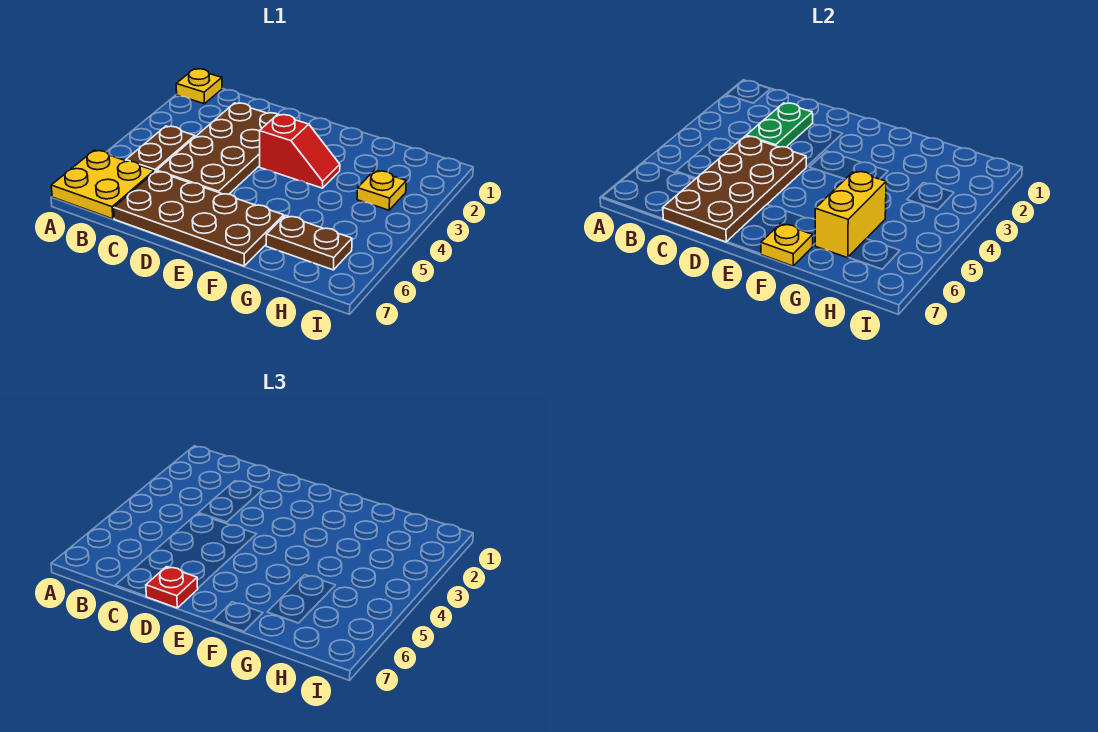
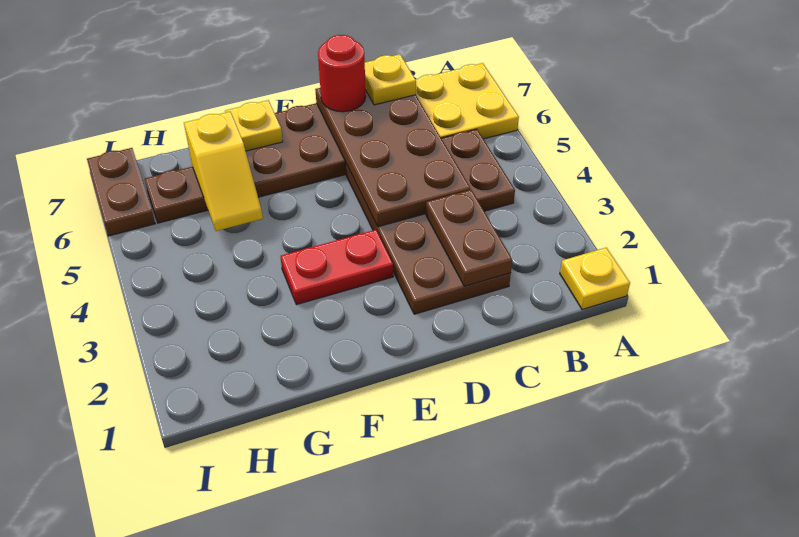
green plate C2:C3 level 2 -> brown plate C2:C3 level 2
red plate D7 level 3 -> red round brick D7 level 3
red slope E3:F3 level 1 top E -> red plate E3:F3 level 1
yellow brick G5:G6 level 2 -> yellow slope G5:G6 level 2 top 6
yellow plate H3 level 1 -> yellow plate C7 level 3
none -> brown plate I6:I7 level 1

